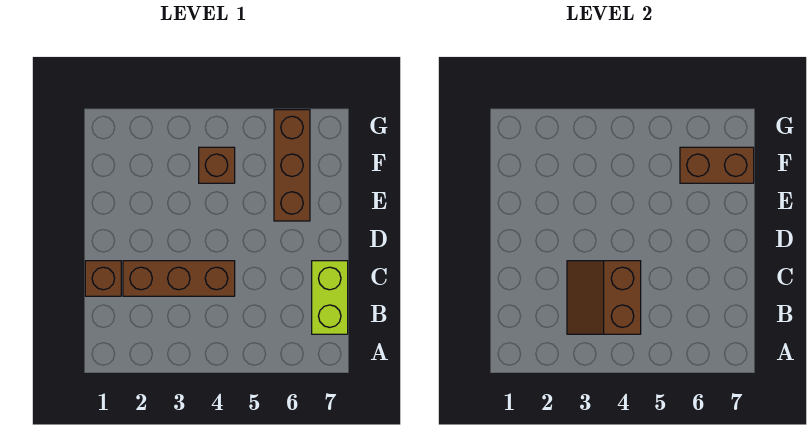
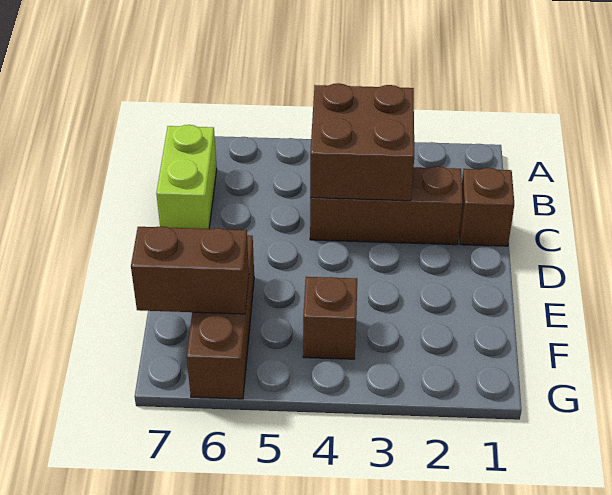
brown slope B3:C4 level 2 top 4 -> brown brick B3:C4 level 2

